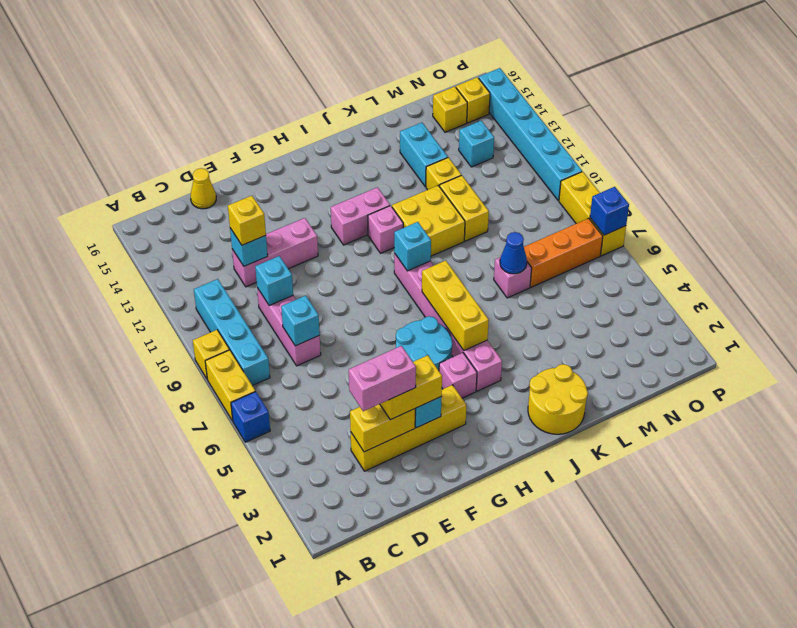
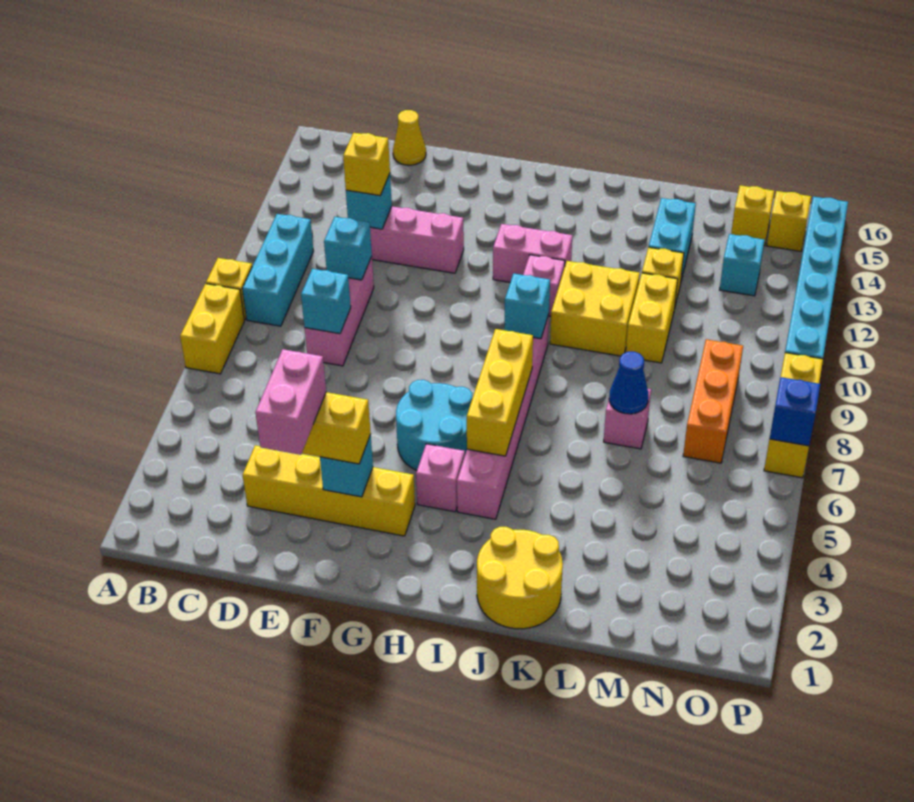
blue brick A6 level 1 -> none
cyan brick B8:B11 level 1 -> cyan brick B9:B11 level 1
yellow brick D3:E3 level 2 -> none
pink brick D3:E3 level 4 -> pink brick E2:E3 level 4
orange brick M7:O7 level 1 -> orange brick N7:N9 level 1

